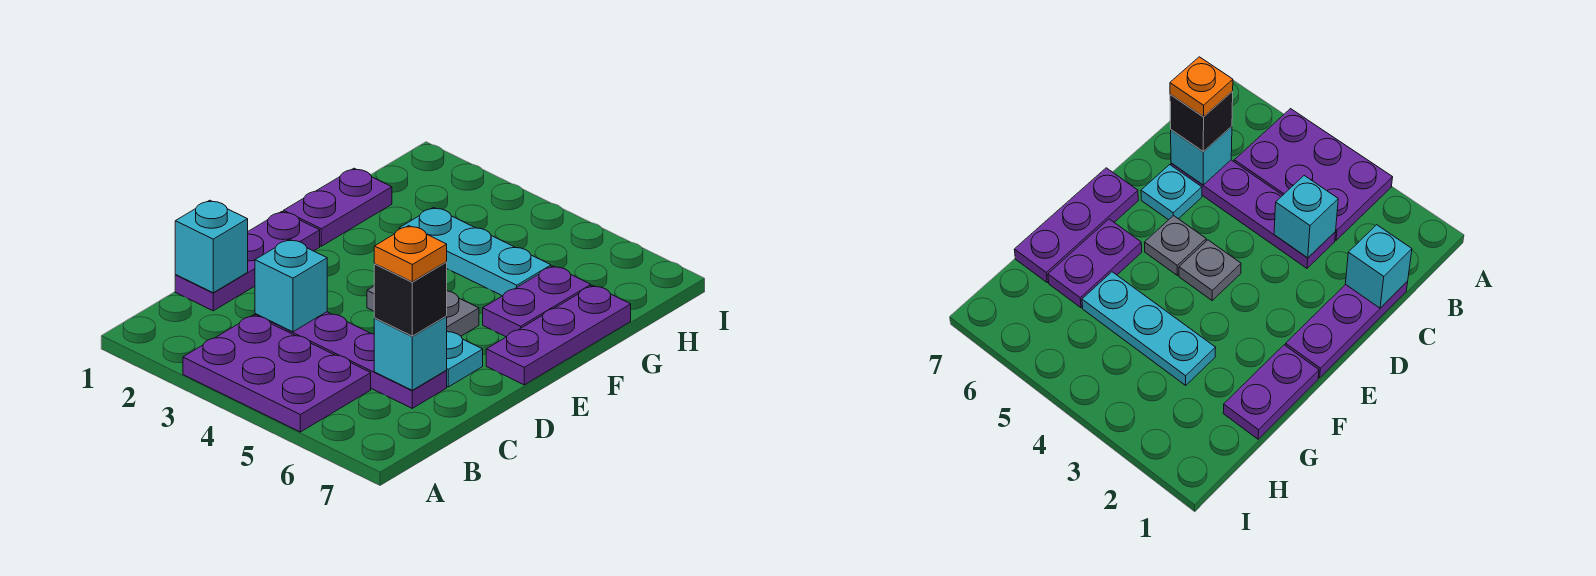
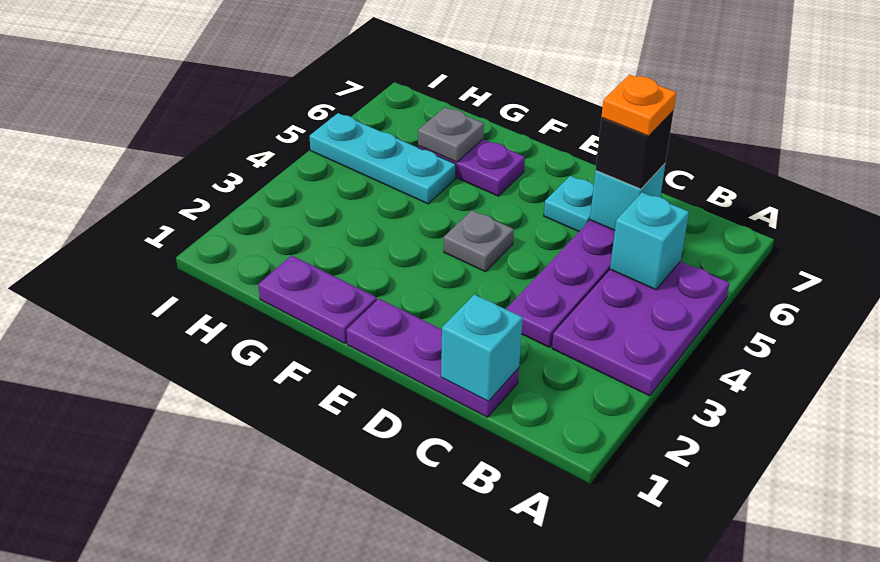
cyan brick C3 level 2 -> cyan brick B5 level 2
grey plate E5 level 1 -> grey plate G6 level 2
purple plate E7:G7 level 1 -> none
cyan plate G3:G5 level 1 -> cyan plate G5:I5 level 1

